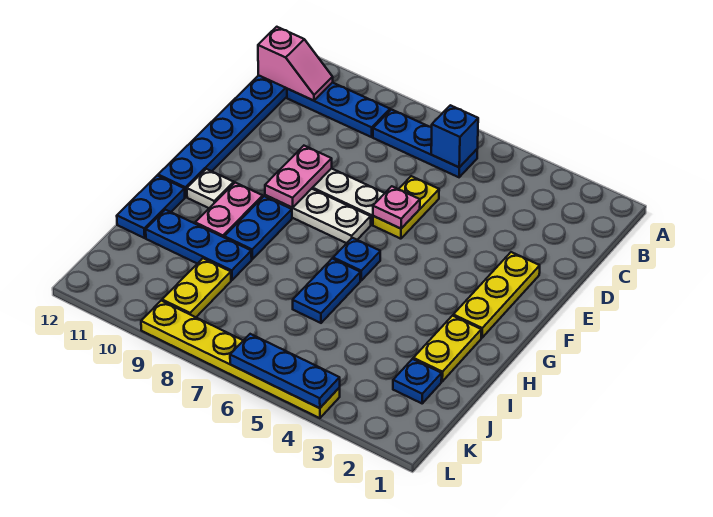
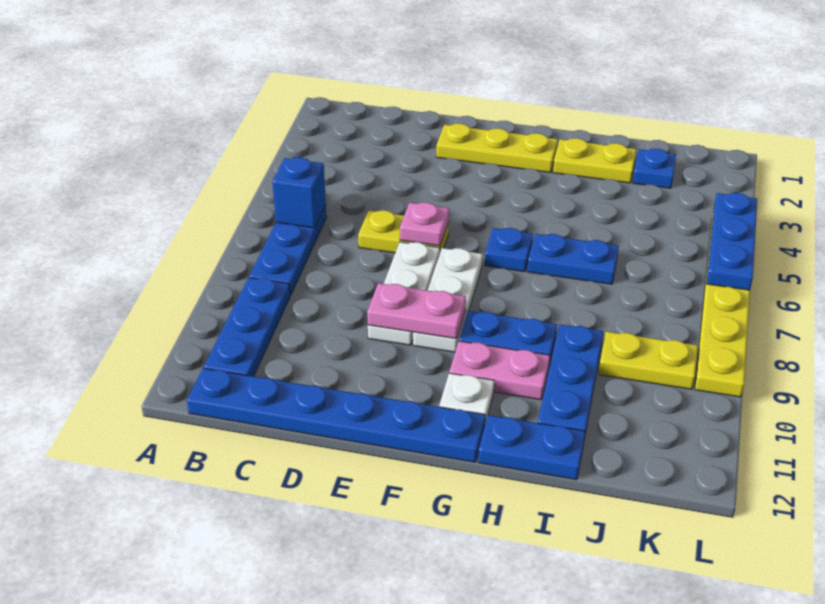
pink slope B11:B12 level 2 top 12 -> none

